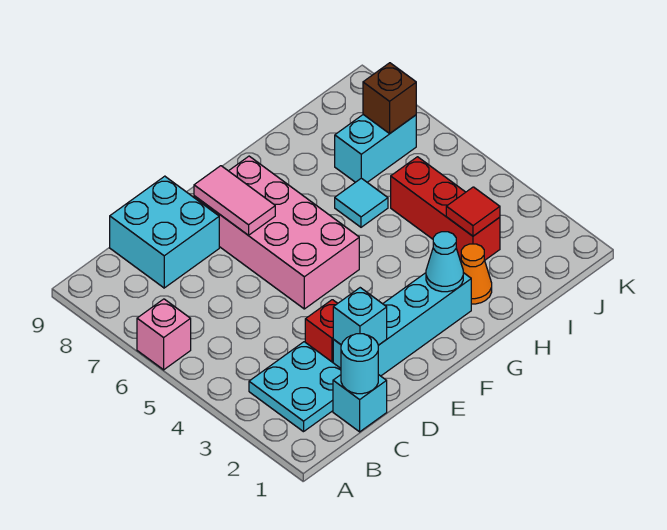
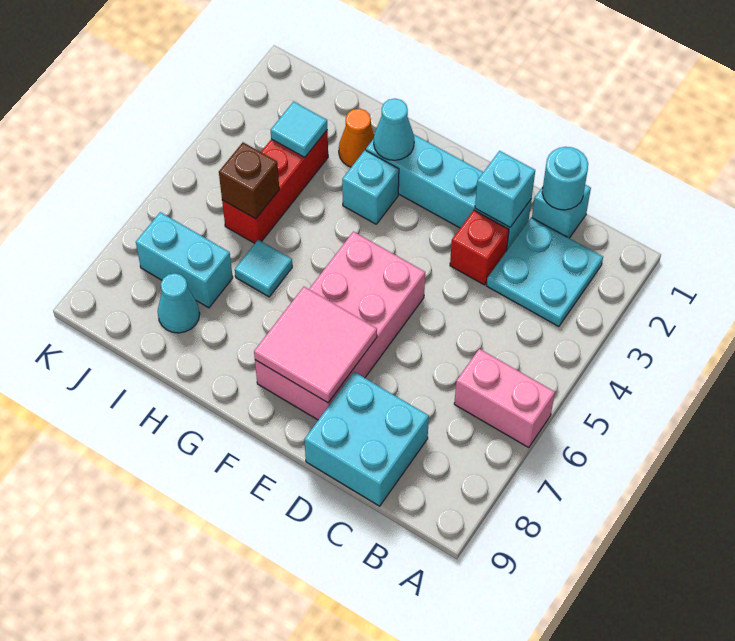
pink brick A6 level 1 -> pink brick A6:B6 level 1
pink tile E7:E8 level 2 -> pink tile E7:F8 level 2
none -> cyan brick G3 level 1
red tile I3 level 2 -> cyan tile I3 level 2
none -> cyan cone I8 level 1
brown brick J7 level 2 -> brown brick I5 level 2

